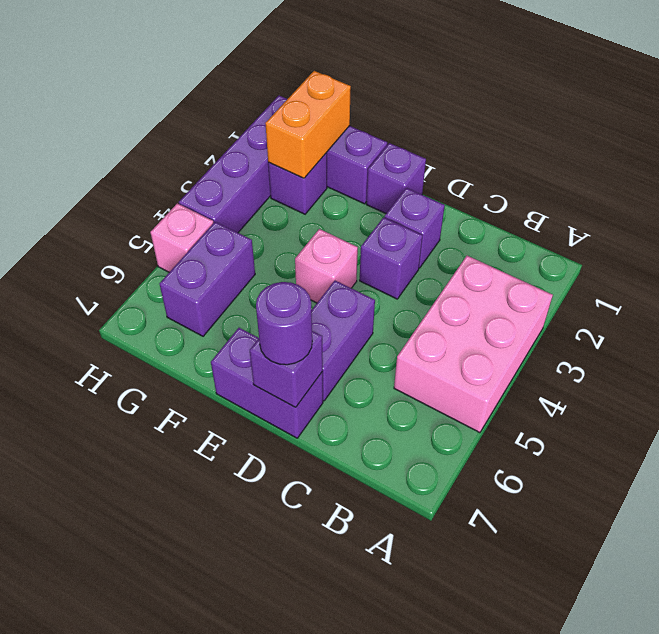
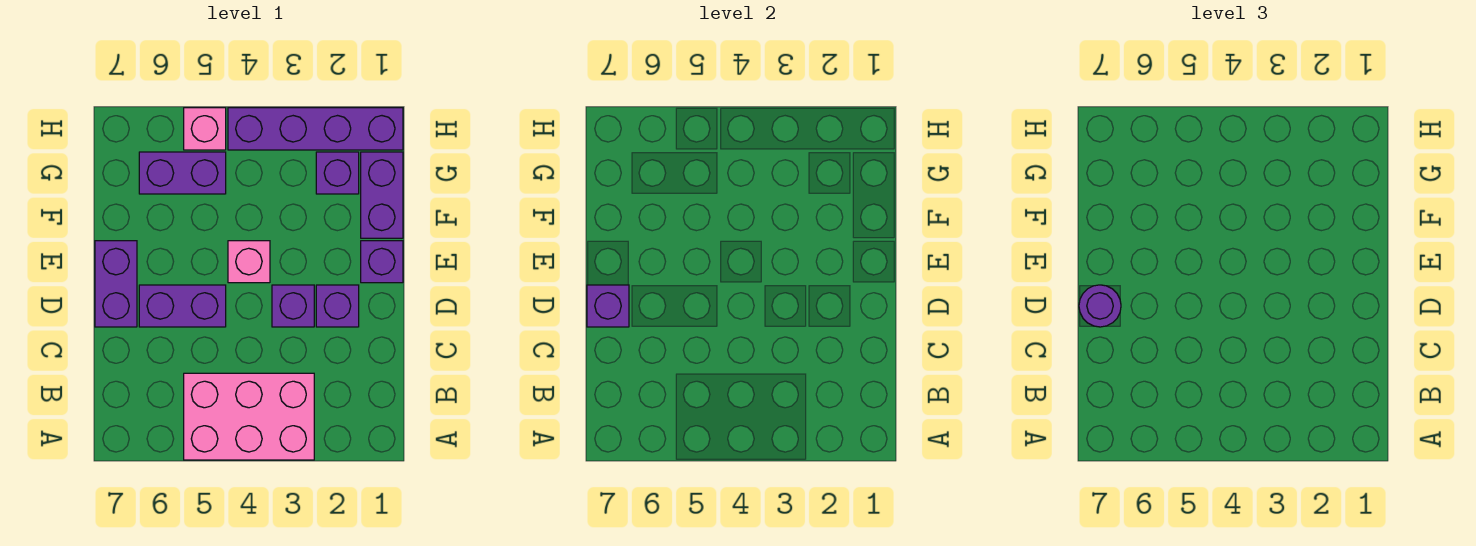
orange brick G1:G2 level 2 -> none

